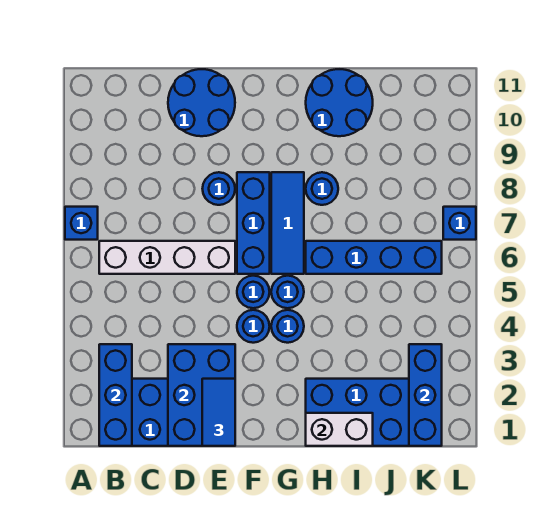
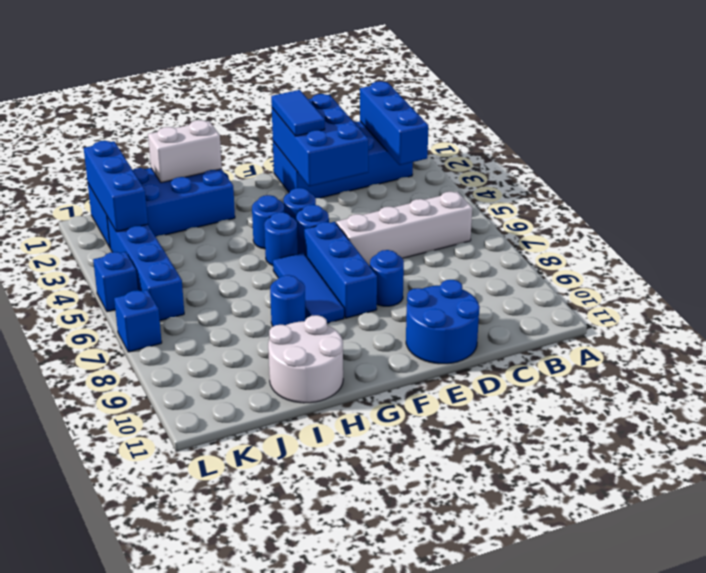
blue brick A7 level 1 -> blue brick L5 level 1
blue brick H6:K6 level 1 -> blue brick K3:K6 level 1
blue round brick H10:I11 level 1 -> white round brick H10:I11 level 1

